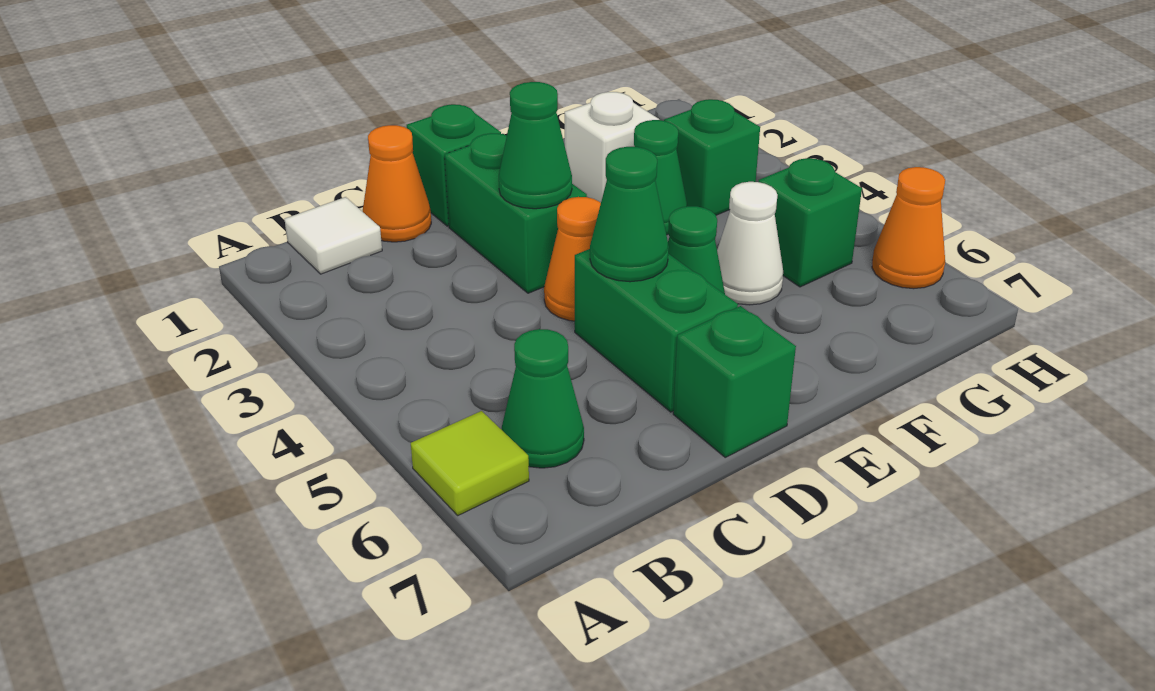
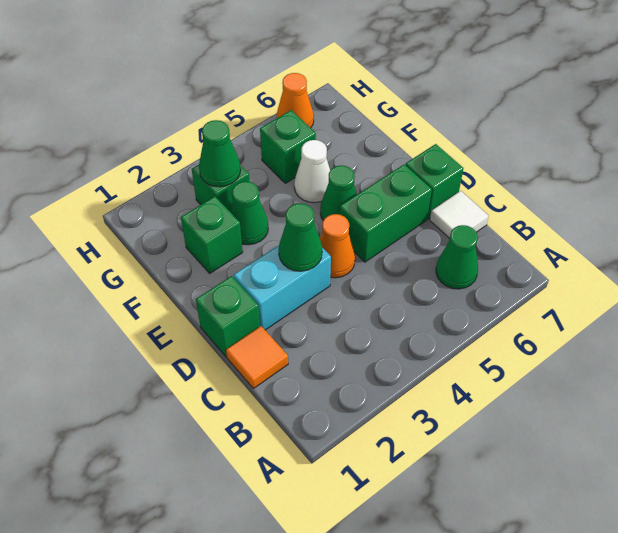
lime tile A6 level 1 -> none
white tile B1 level 1 -> white tile C7 level 1
orange cone C1 level 1 -> orange tile C1 level 1
green brick D2:D3 level 1 -> cyan brick D2:D3 level 1
green cone D5 level 2 -> green cone G3 level 2
white brick F2 level 1 -> green brick F2 level 1

